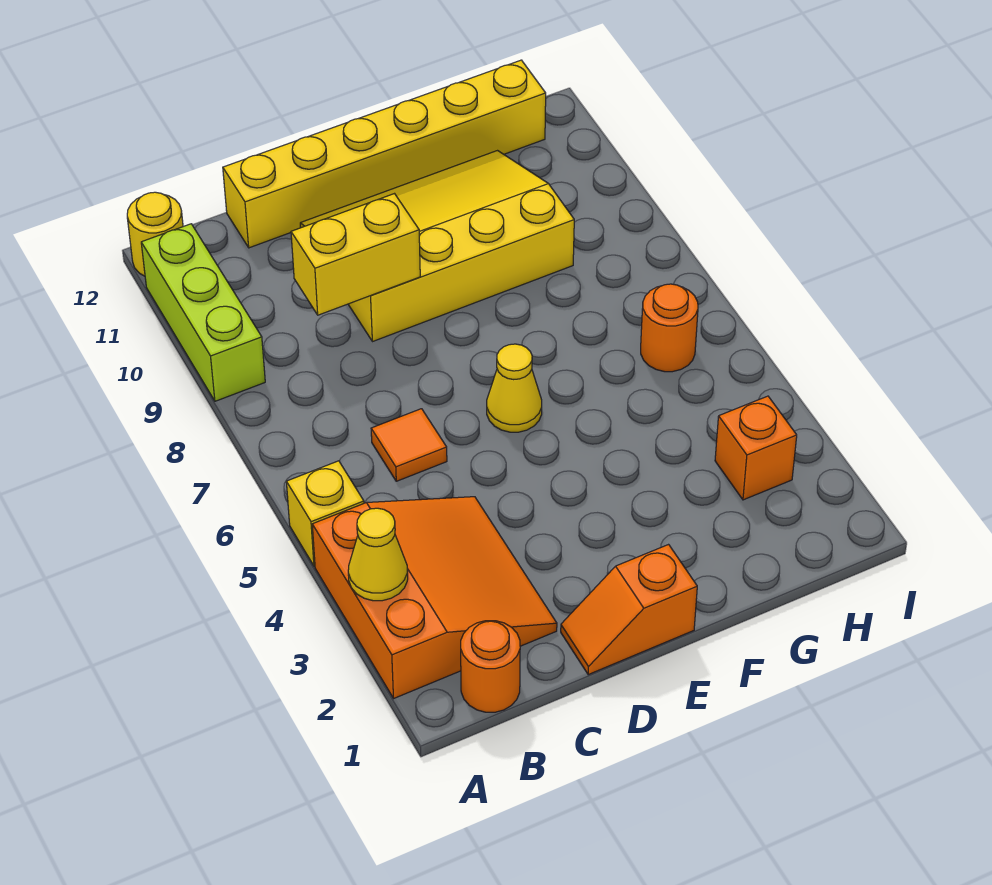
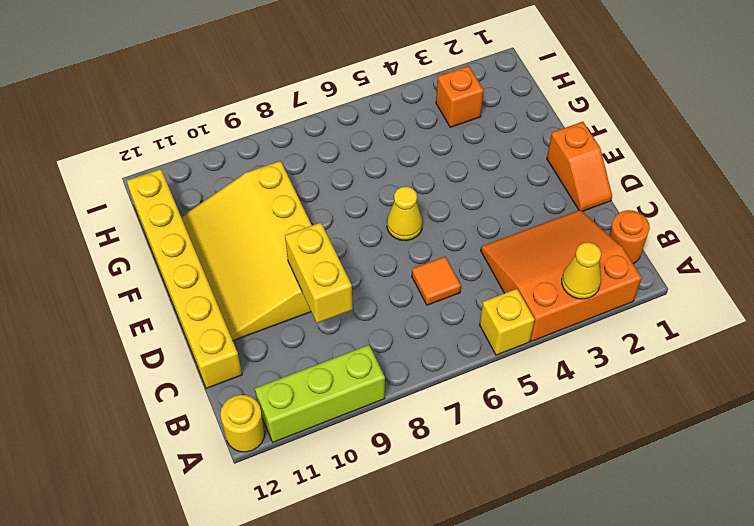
orange round brick H6 level 1 -> none

